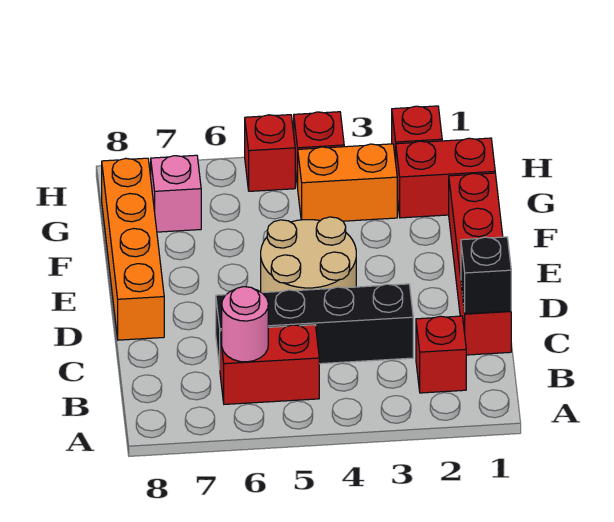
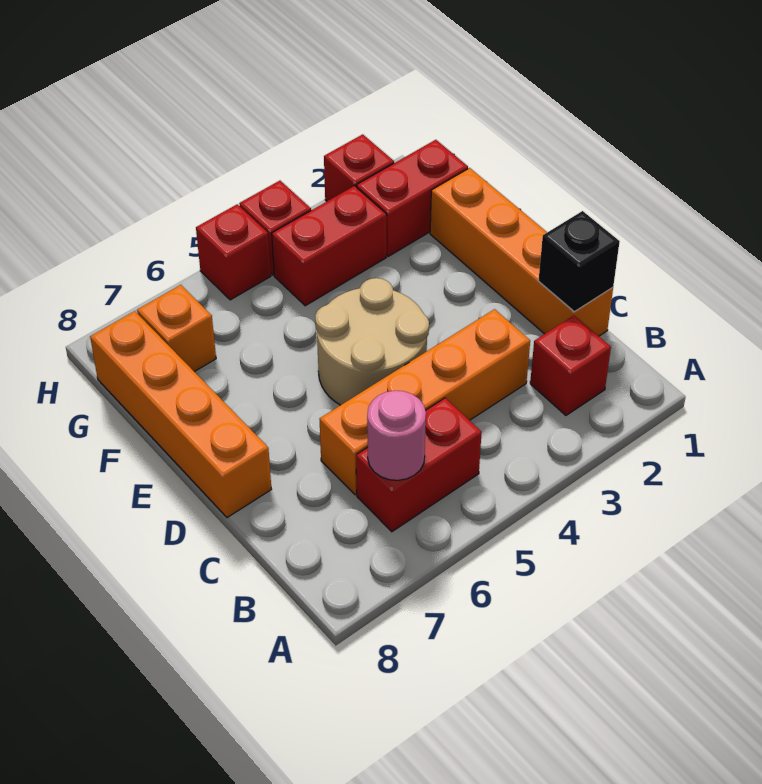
red brick C1:F1 level 1 -> orange brick C1:F1 level 1
black brick C3:C6 level 1 -> orange brick C3:C6 level 1
orange brick G3:G4 level 1 -> red brick G3:G4 level 1
pink brick G7 level 1 -> orange brick G7 level 1

